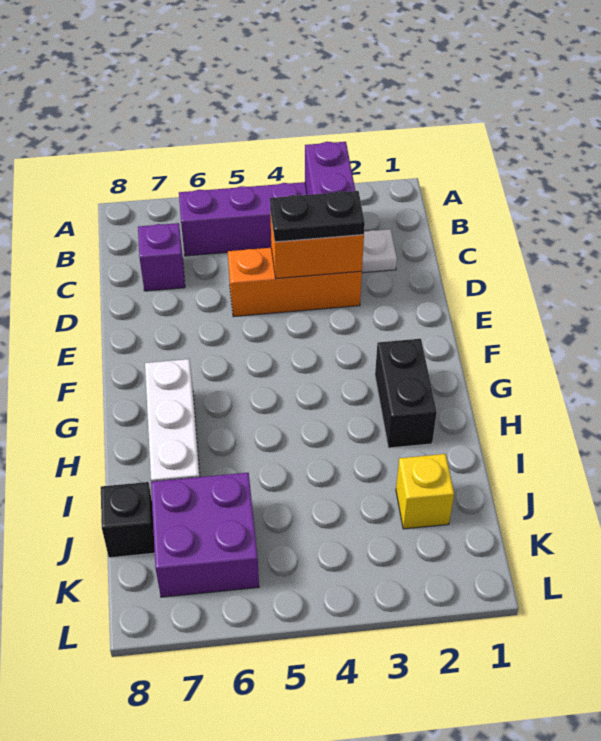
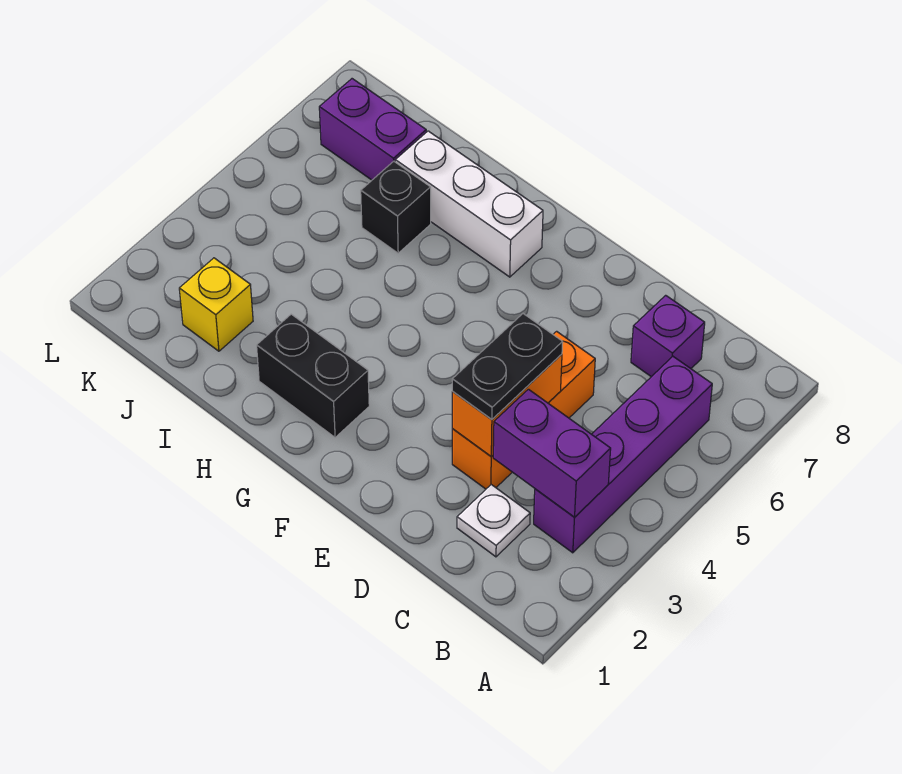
purple brick J6:K7 level 1 -> purple brick J7:K7 level 1
black brick J8 level 1 -> black brick I6 level 1

